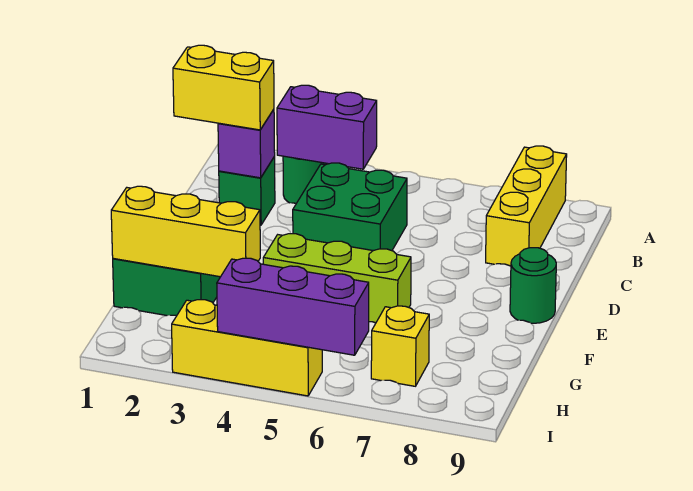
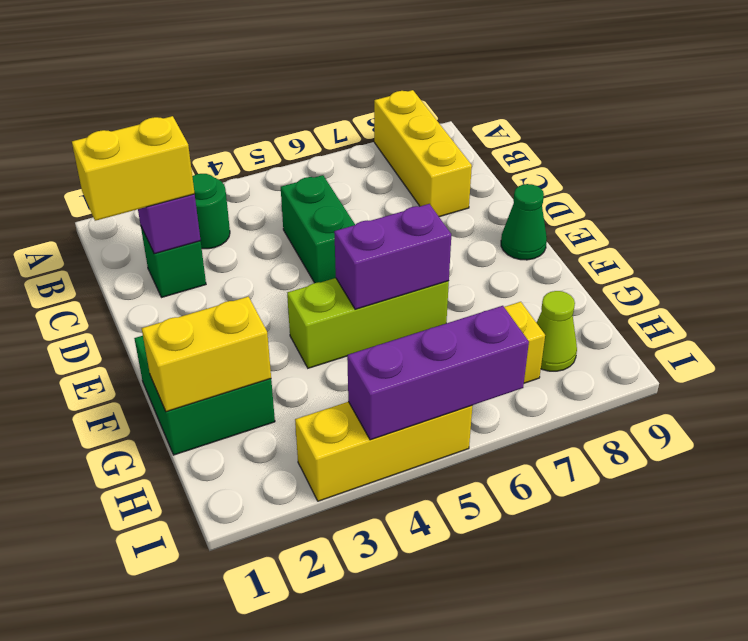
purple brick B3:B4 level 2 -> purple brick F5:F6 level 2
green brick C4:D5 level 1 -> green brick C5:D5 level 1
green round brick E9 level 1 -> green cone E9 level 1
yellow brick G1:G3 level 2 -> yellow brick G1:G2 level 2
none -> lime cone H8 level 1

